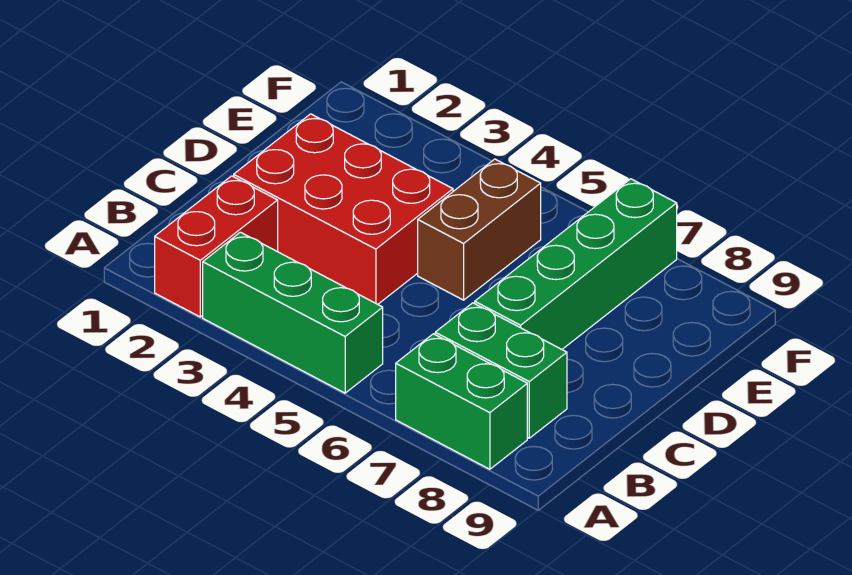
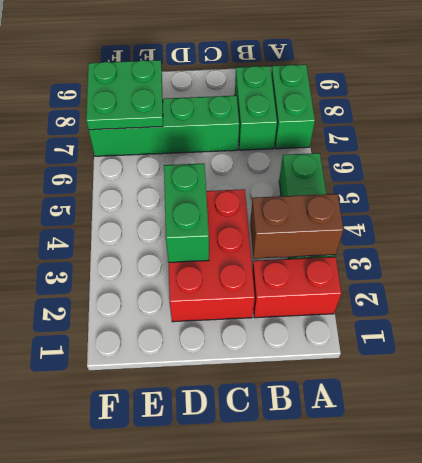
none -> green brick D3:D4 level 2
brown brick D5:E5 level 1 -> brown brick A3:B3 level 2
none -> green plate E7:F8 level 2

